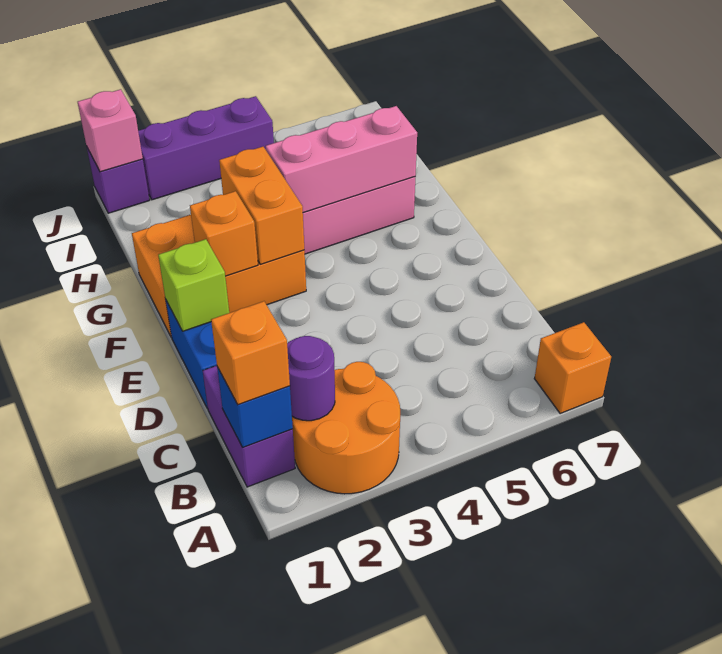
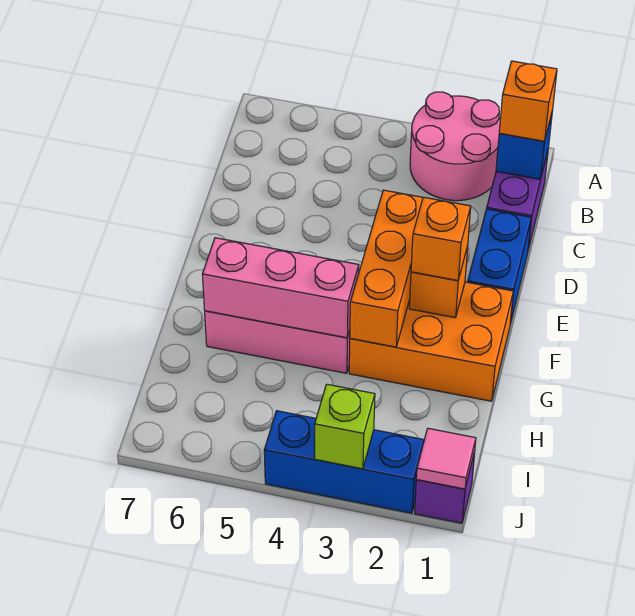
orange round brick A2:B3 level 1 -> pink round brick A2:B3 level 1
orange brick A7 level 1 -> orange brick F2 level 3
purple round brick B2 level 2 -> none
lime brick E1 level 2 -> lime brick J3 level 2
orange brick F3:G3 level 2 -> orange brick E3:G3 level 2
pink brick J1 level 2 -> pink tile J1 level 2
purple brick J2:J4 level 1 -> blue brick J2:J4 level 1

